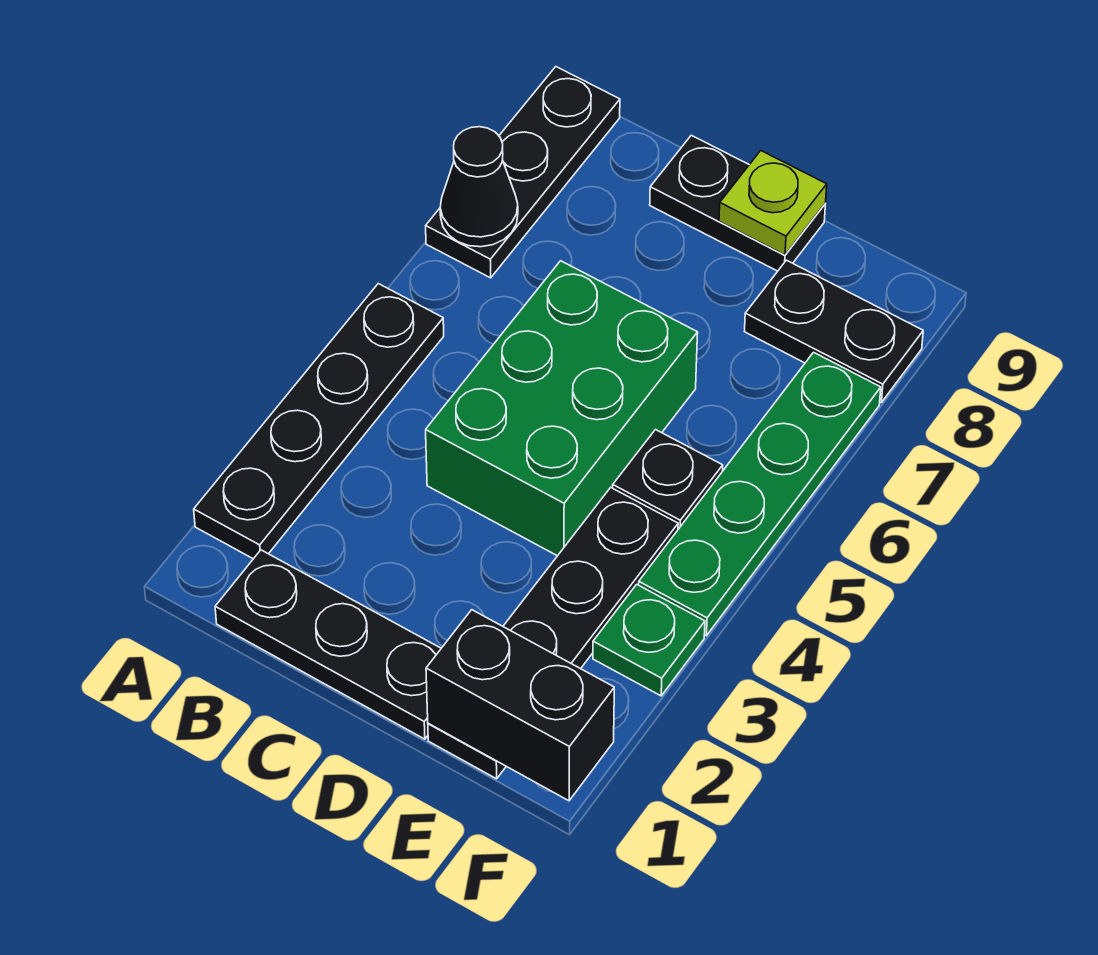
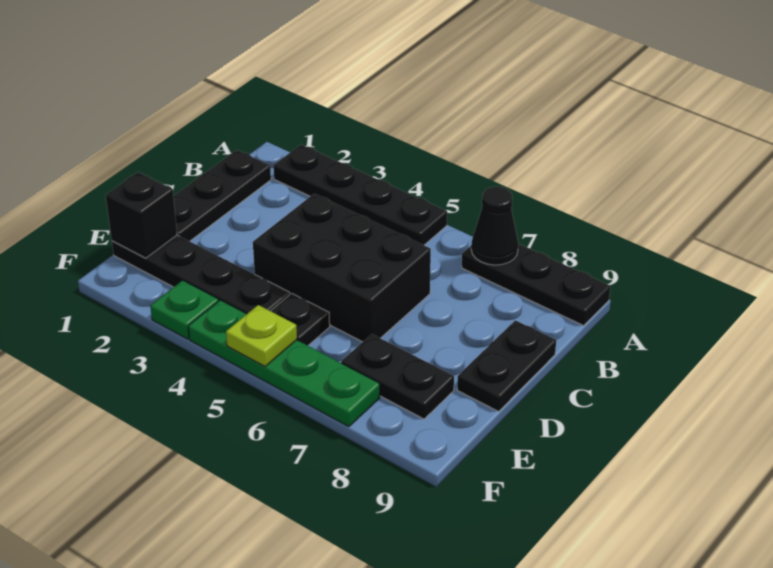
green brick C4:D6 level 1 -> black brick C4:D6 level 1
lime plate D9 level 2 -> lime plate F5 level 2
black brick E1:F1 level 2 -> black brick E1 level 2
black plate E8:F8 level 1 -> black plate E7:E8 level 1

